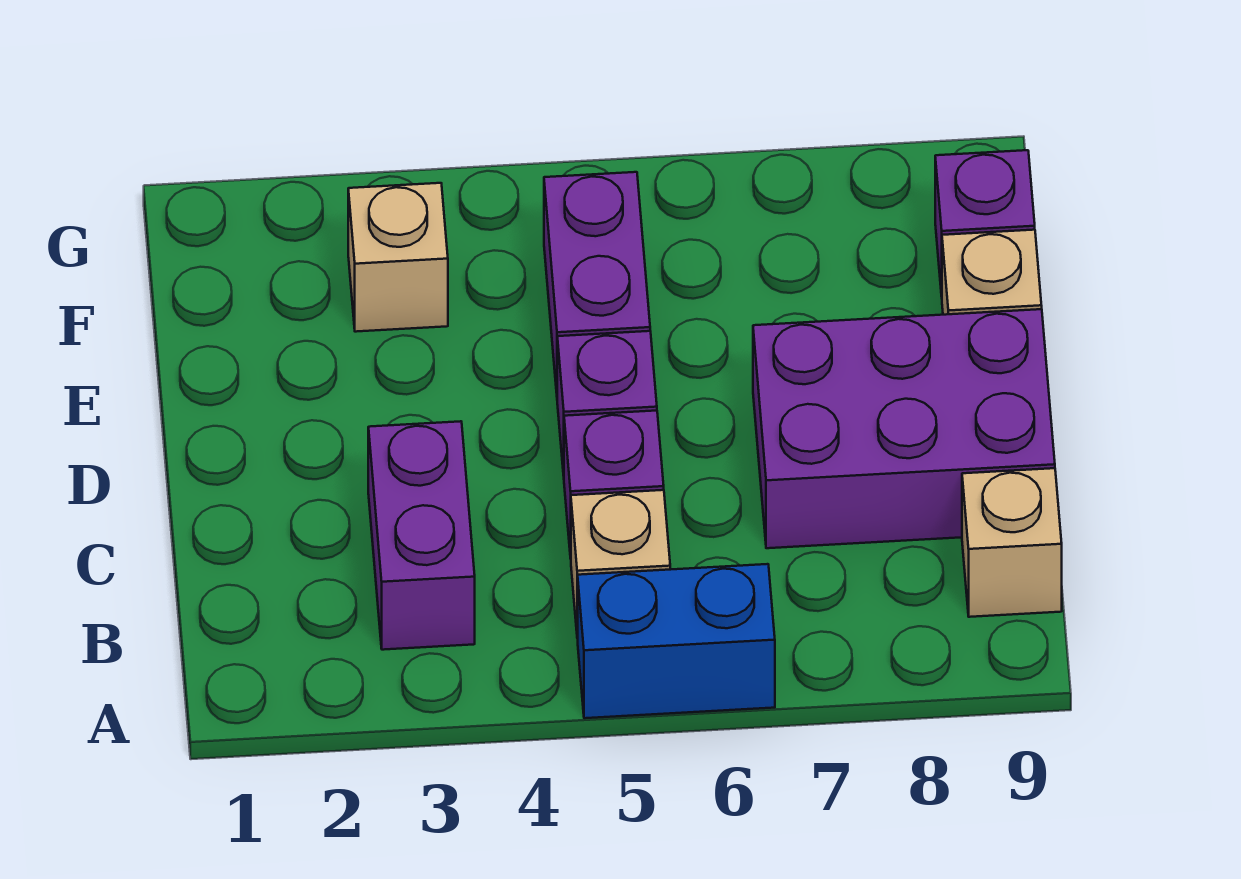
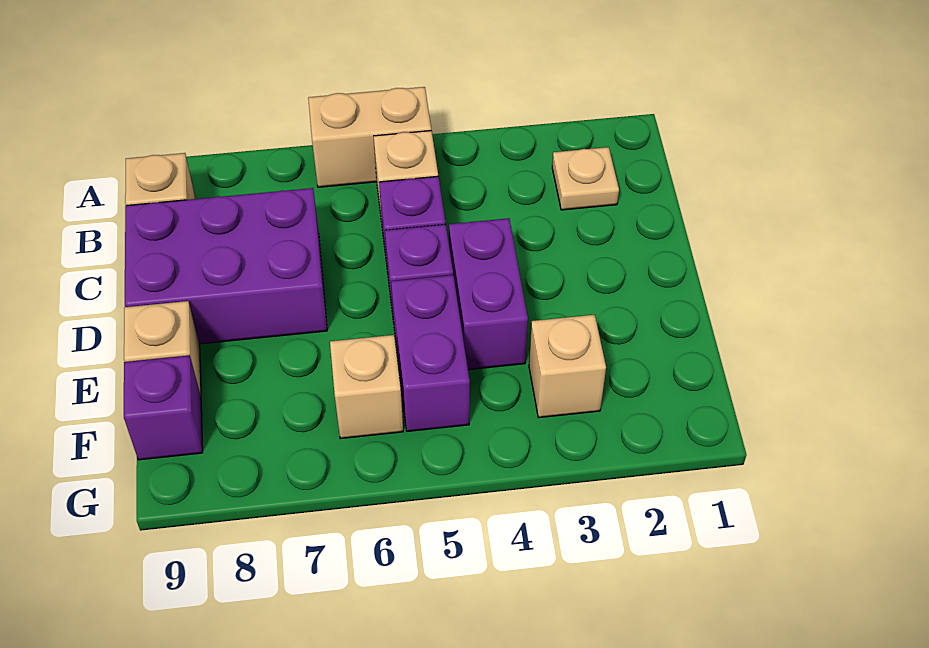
blue brick A5:A6 level 1 -> tan brick A5:A6 level 1
none -> tan plate B2 level 1
purple brick B3:C3 level 1 -> purple brick D4:E4 level 1
none -> tan brick F6 level 1

